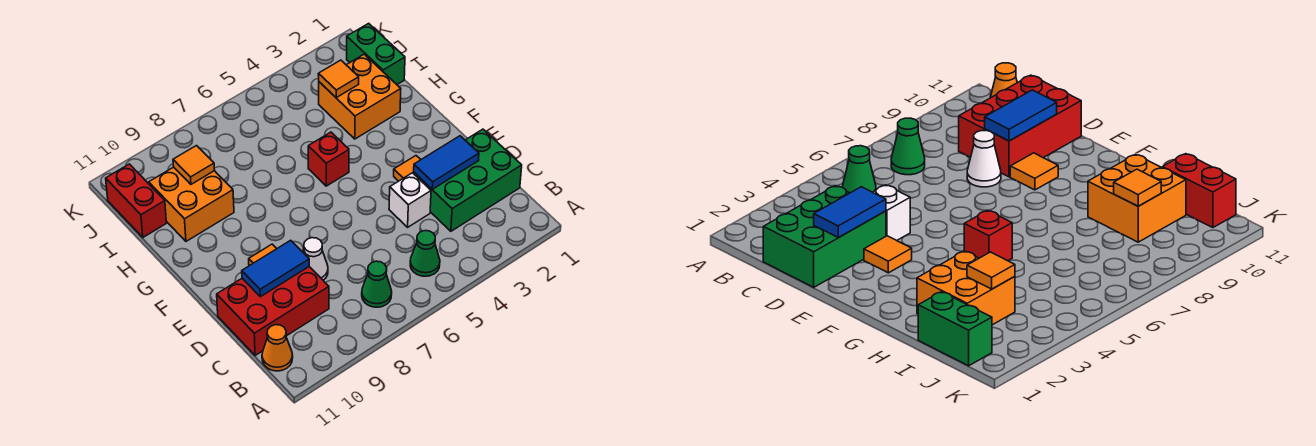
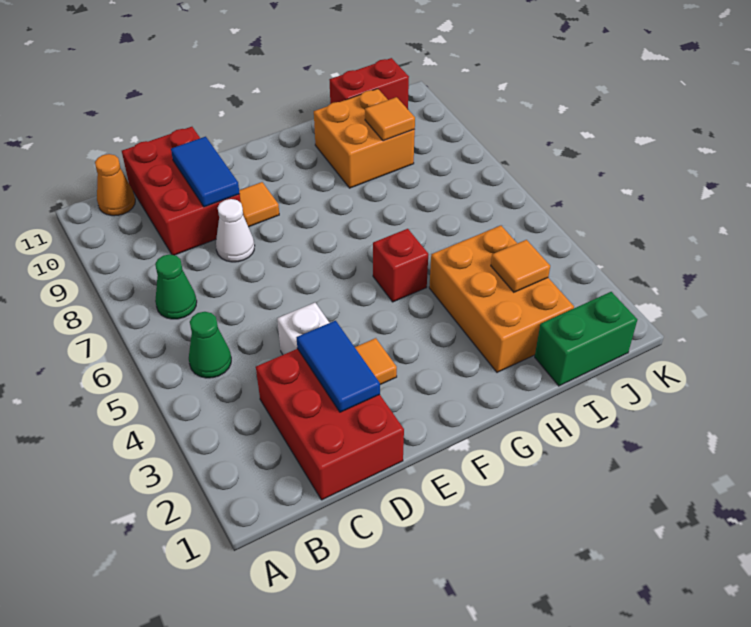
green brick C1:D3 level 1 -> red brick C1:D3 level 1
orange brick H2:I3 level 1 -> orange brick H2:I4 level 1

